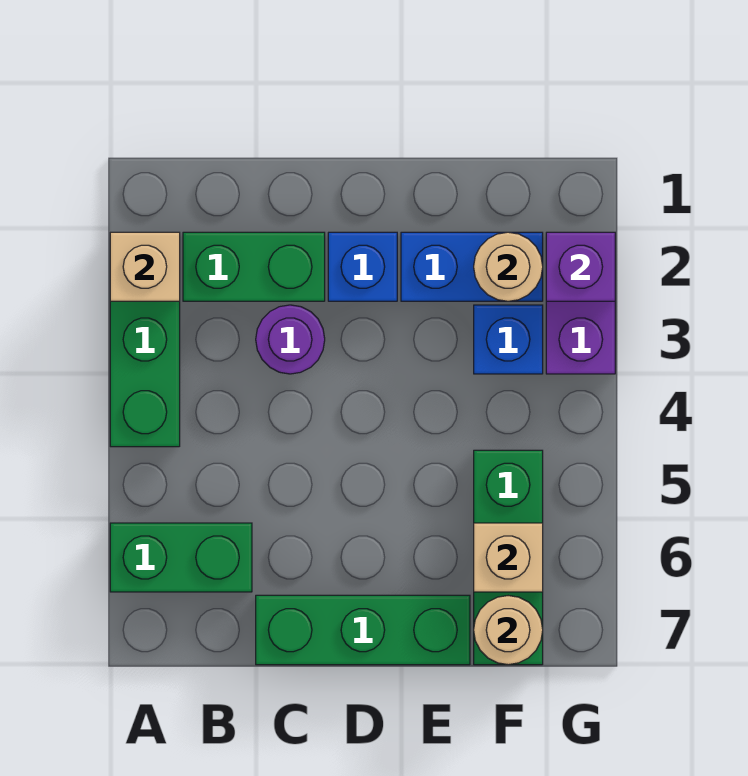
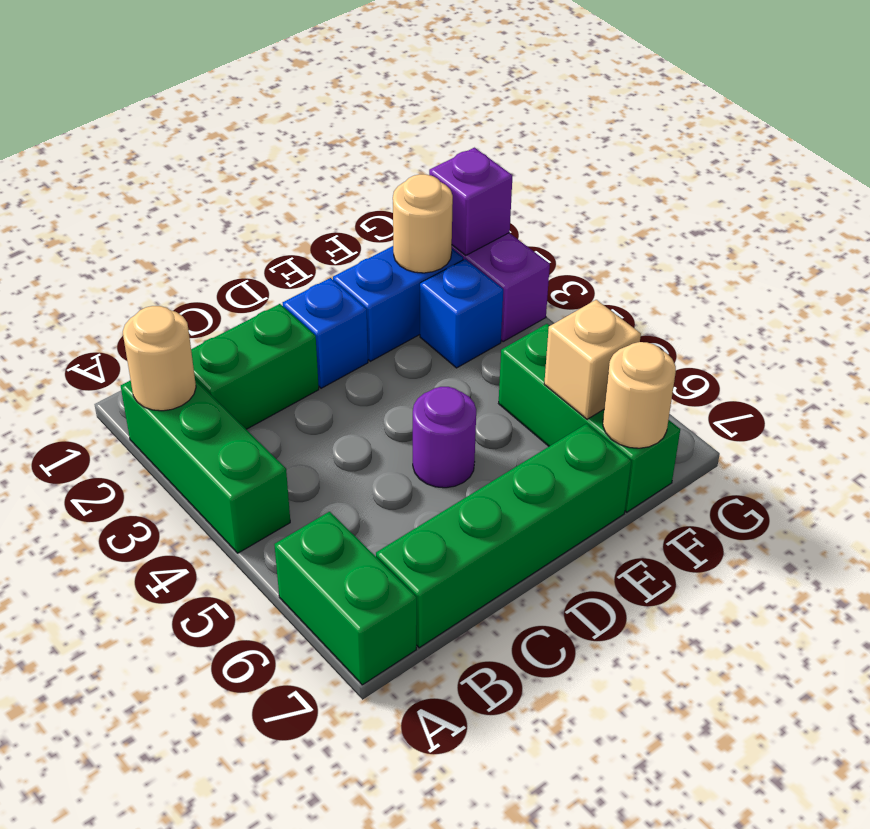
tan brick A2 level 2 -> tan round brick A2 level 2
green brick A6:B6 level 1 -> green brick A6:A7 level 1
purple round brick C3 level 1 -> purple round brick D5 level 1
green brick C7:E7 level 1 -> green brick B7:E7 level 1

